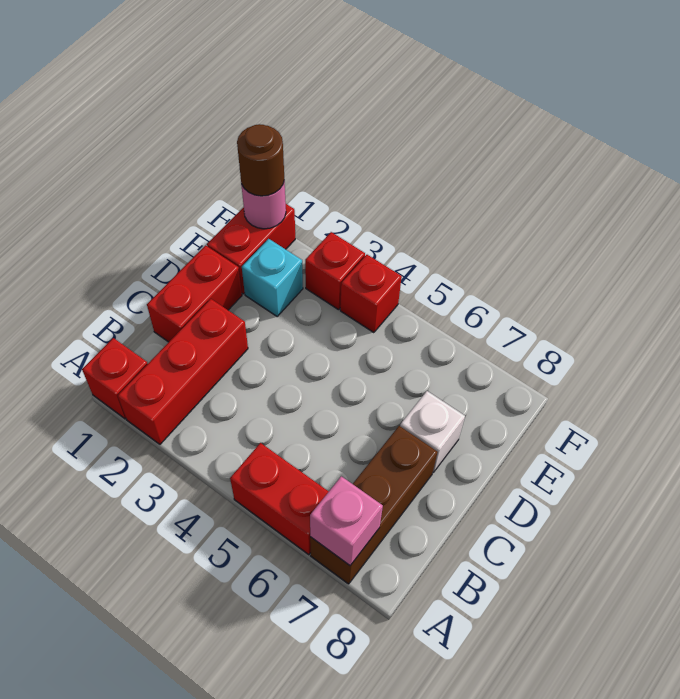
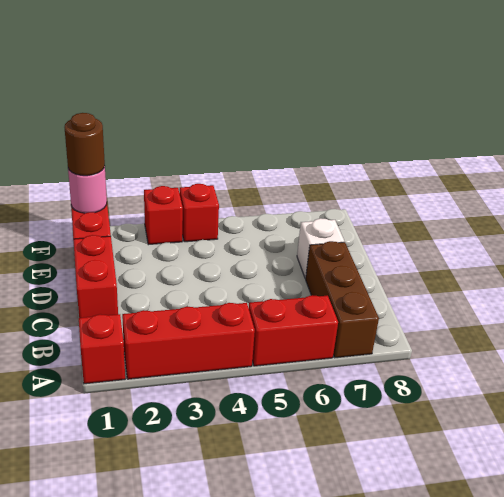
red brick A2:C2 level 1 -> red brick A2:A4 level 1
pink brick A7 level 2 -> none
cyan brick E2 level 1 -> none

